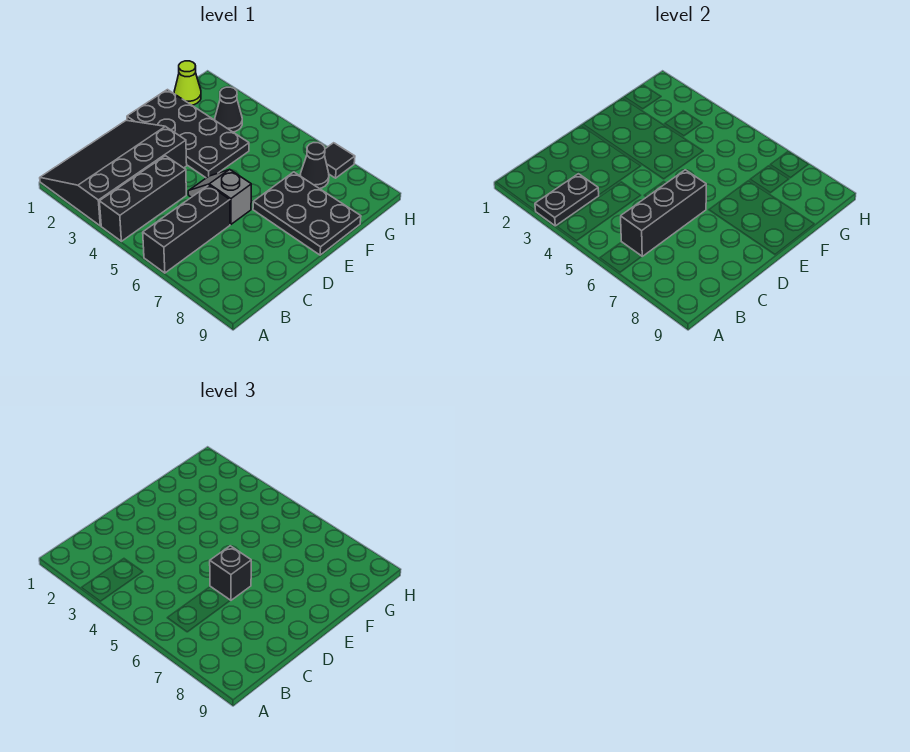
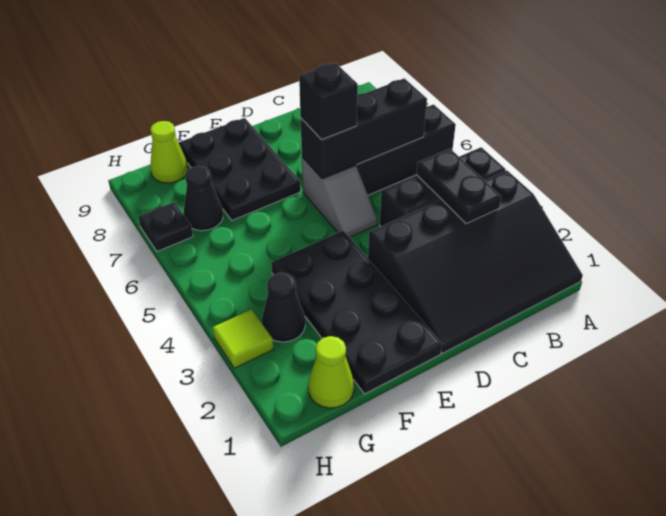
black plate A3:B3 level 2 -> black plate B3:B4 level 2
none -> lime cone G9 level 1
none -> lime tile H3 level 1
black tile H7 level 1 -> black plate H7 level 1

